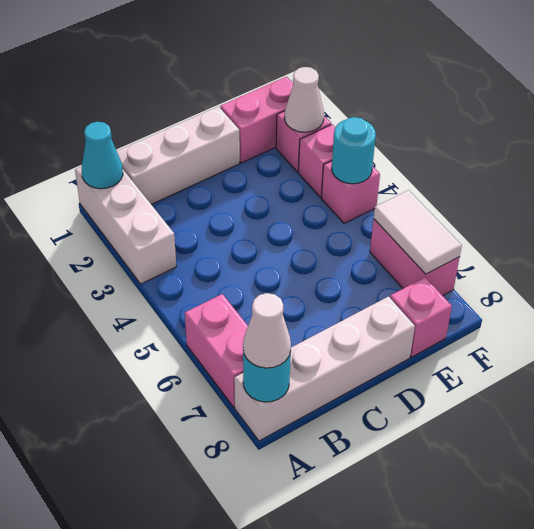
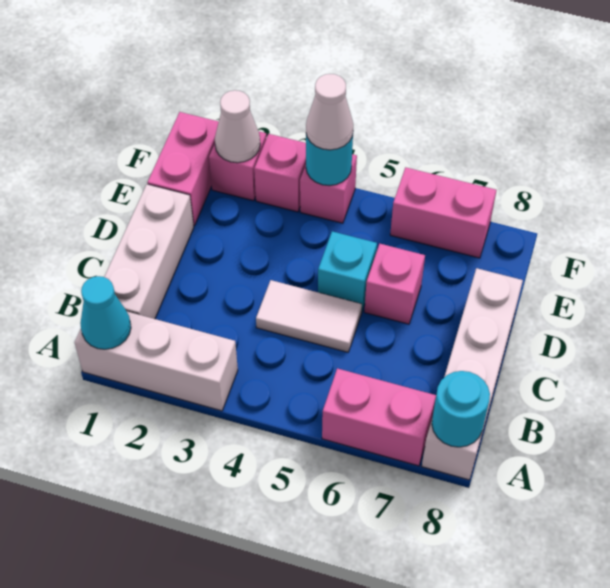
white cone A8 level 3 -> white cone F4 level 3
none -> cyan brick D5 level 1
pink brick E8 level 1 -> pink brick D6 level 1
white tile F6:F7 level 2 -> white tile C4:C5 level 1

